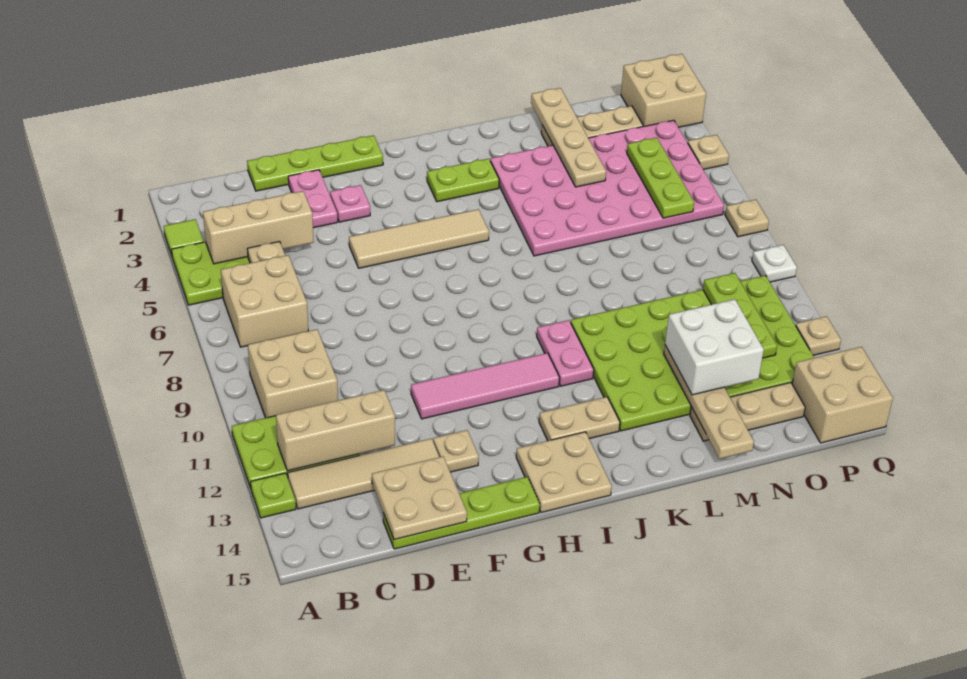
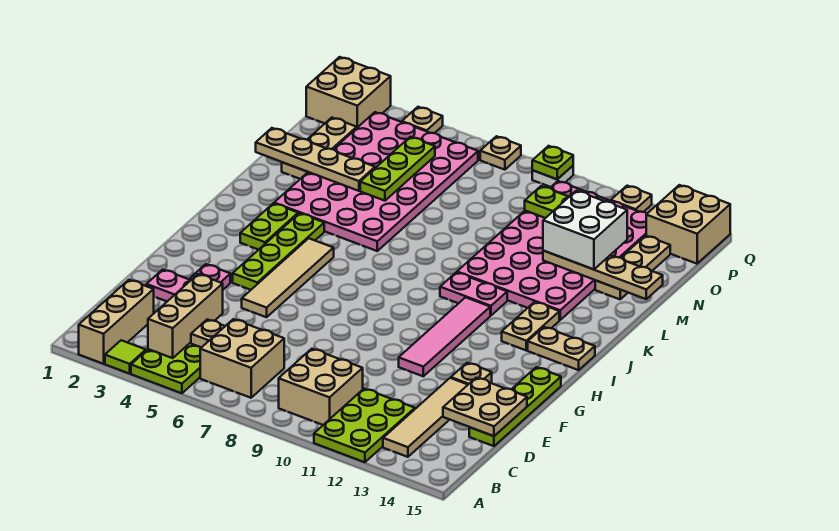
lime plate A13 level 1 -> lime plate Q9 level 2
tan brick B12:D12 level 2 -> tan brick A2:C2 level 1
lime plate D1:G1 level 1 -> lime plate G4:J4 level 1
tan plate H14:I15 level 1 -> tan plate I14:I15 level 1
lime plate K10:P13 level 1 -> pink plate K10:P13 level 1
lime plate O4:O6 level 2 -> lime plate M5:O5 level 2

